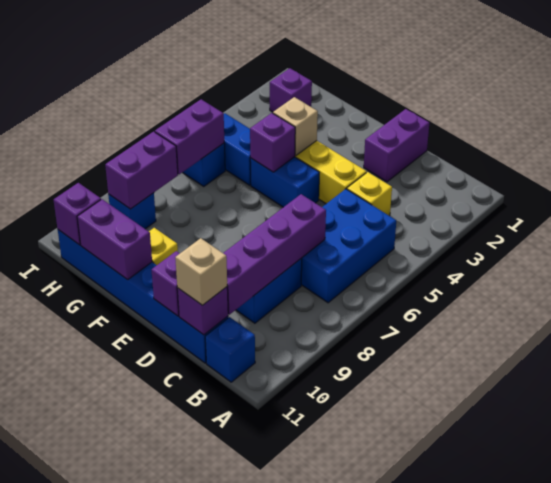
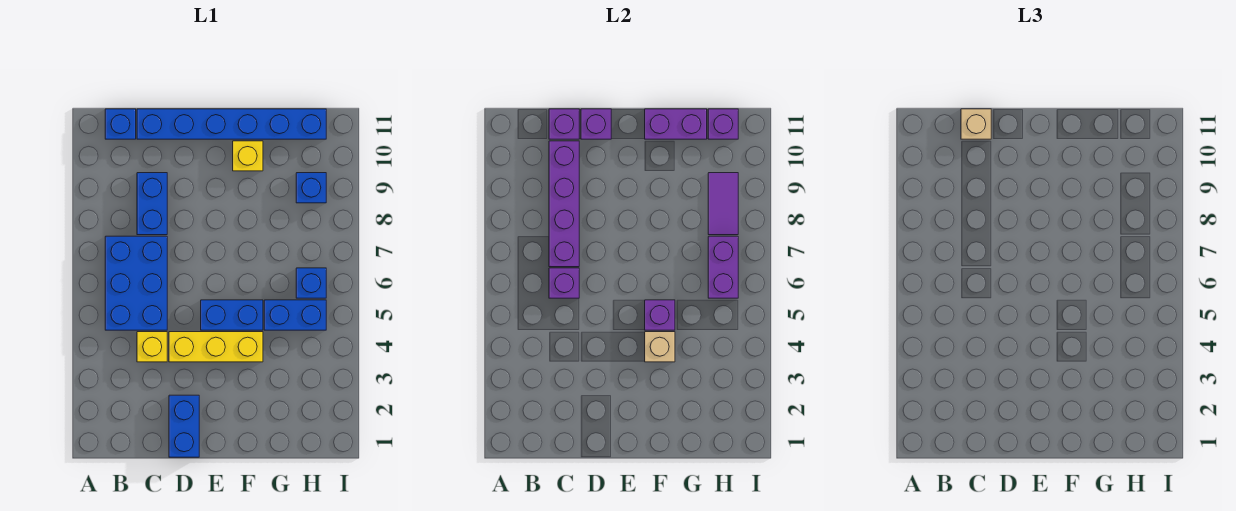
purple brick D1:D2 level 1 -> blue brick D1:D2 level 1
purple brick H2 level 1 -> purple brick C6 level 2
purple brick H8:H9 level 2 -> purple tile H8:H9 level 2

